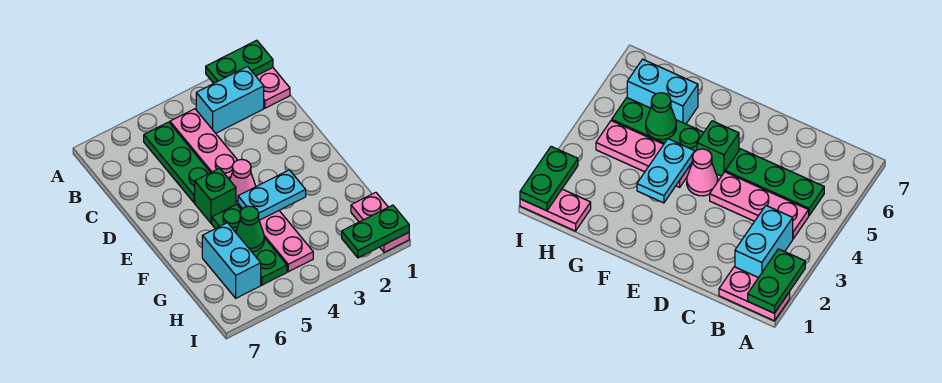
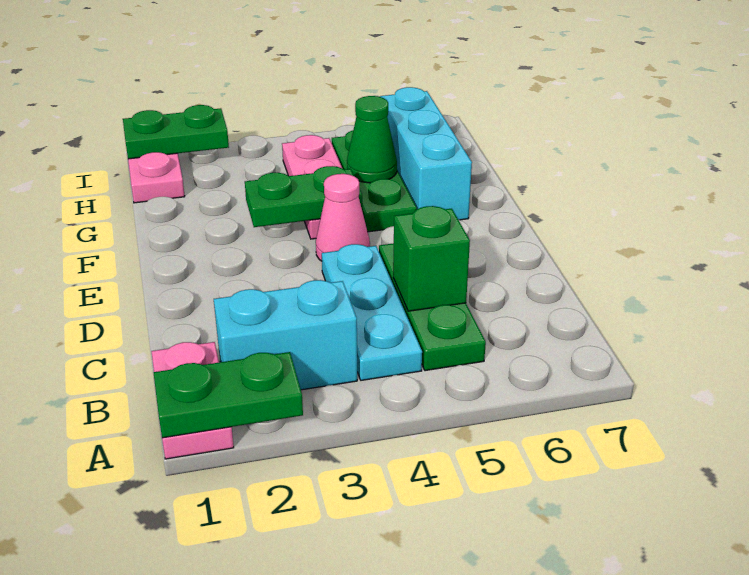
pink plate B4:D4 level 1 -> cyan plate B4:D4 level 1
green brick E5 level 1 -> green brick C5 level 2
cyan plate F3:F4 level 2 -> green plate F3:F4 level 2
cyan brick G6:H6 level 1 -> cyan brick F6:H6 level 1

